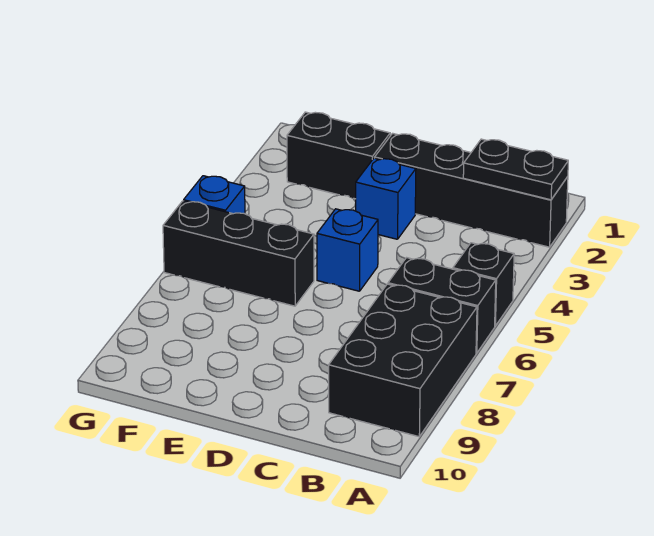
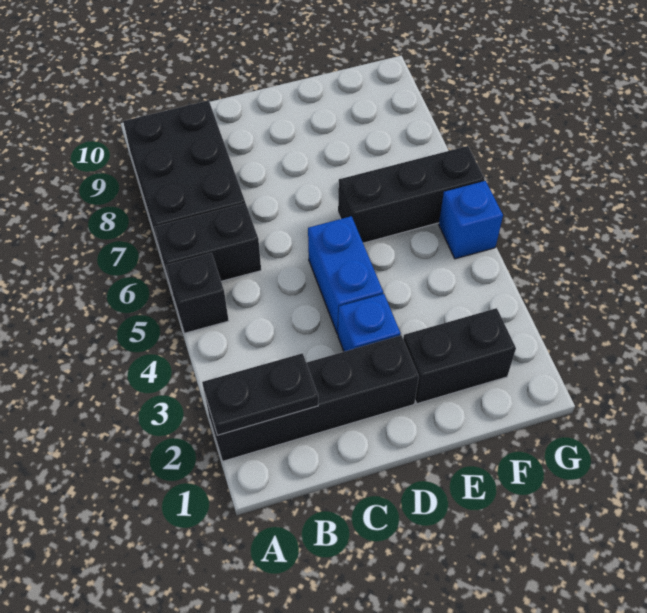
blue brick D5 level 1 -> blue brick D4:D5 level 1

